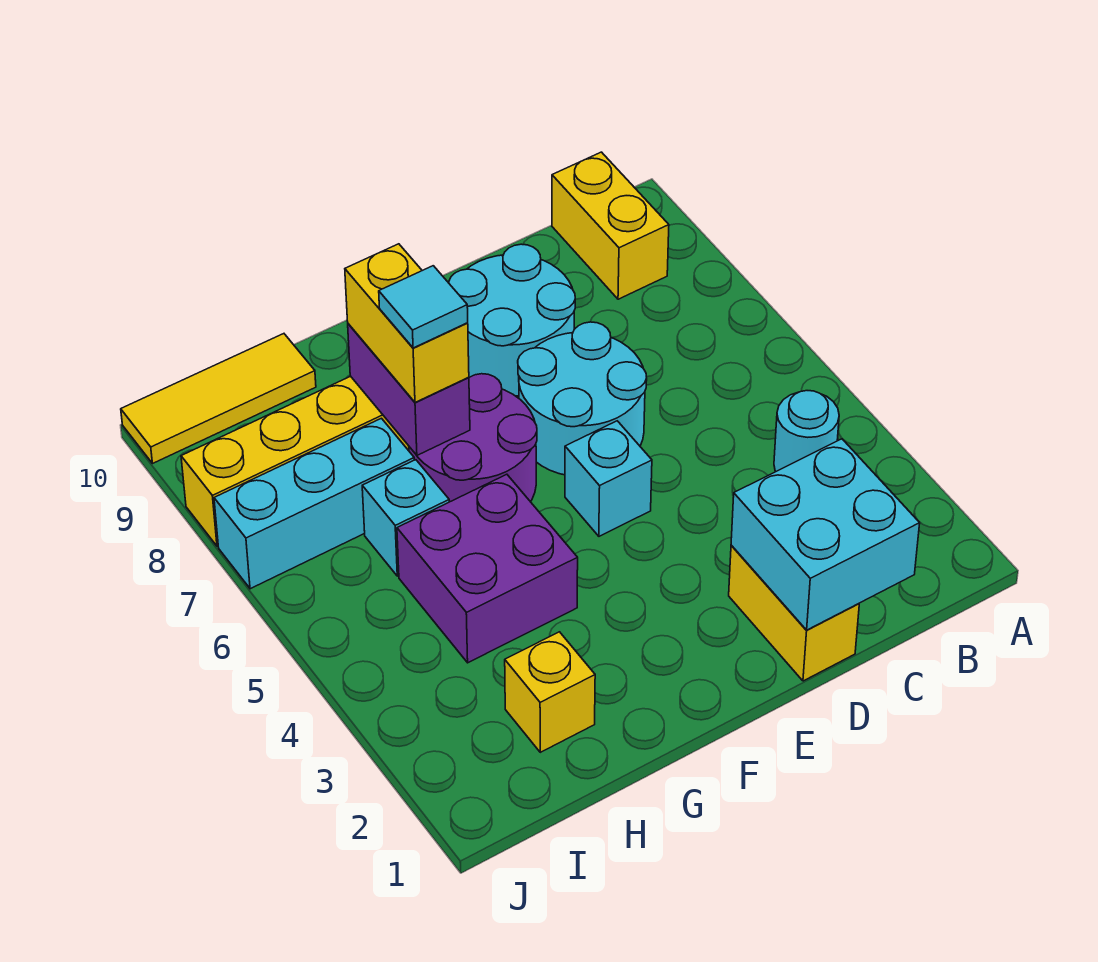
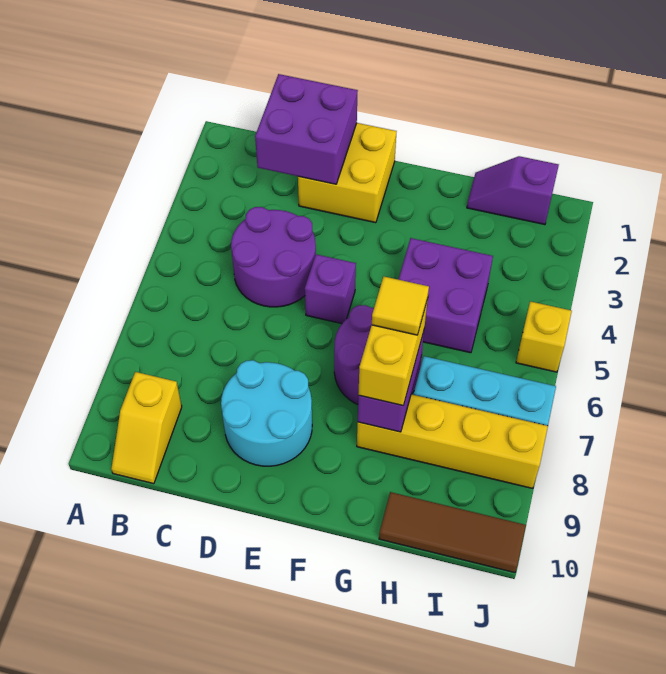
cyan round brick B4 level 1 -> none
yellow brick B9:B10 level 1 -> yellow slope B9:B10 level 1 top 9
cyan brick C1:D2 level 2 -> purple brick C1:D2 level 2
none -> purple round brick C4:D5 level 1
yellow brick D1:D2 level 1 -> yellow brick D1:E2 level 1
cyan round brick D6:E7 level 1 -> none
cyan brick E5 level 1 -> purple brick E5 level 1
cyan tile G7 level 4 -> yellow tile G7 level 4
none -> purple slope H1:I1 level 1 top I
yellow brick H2 level 1 -> yellow brick J5 level 1
cyan brick H6 level 1 -> none
yellow tile H10:J10 level 1 -> brown tile H10:J10 level 1

